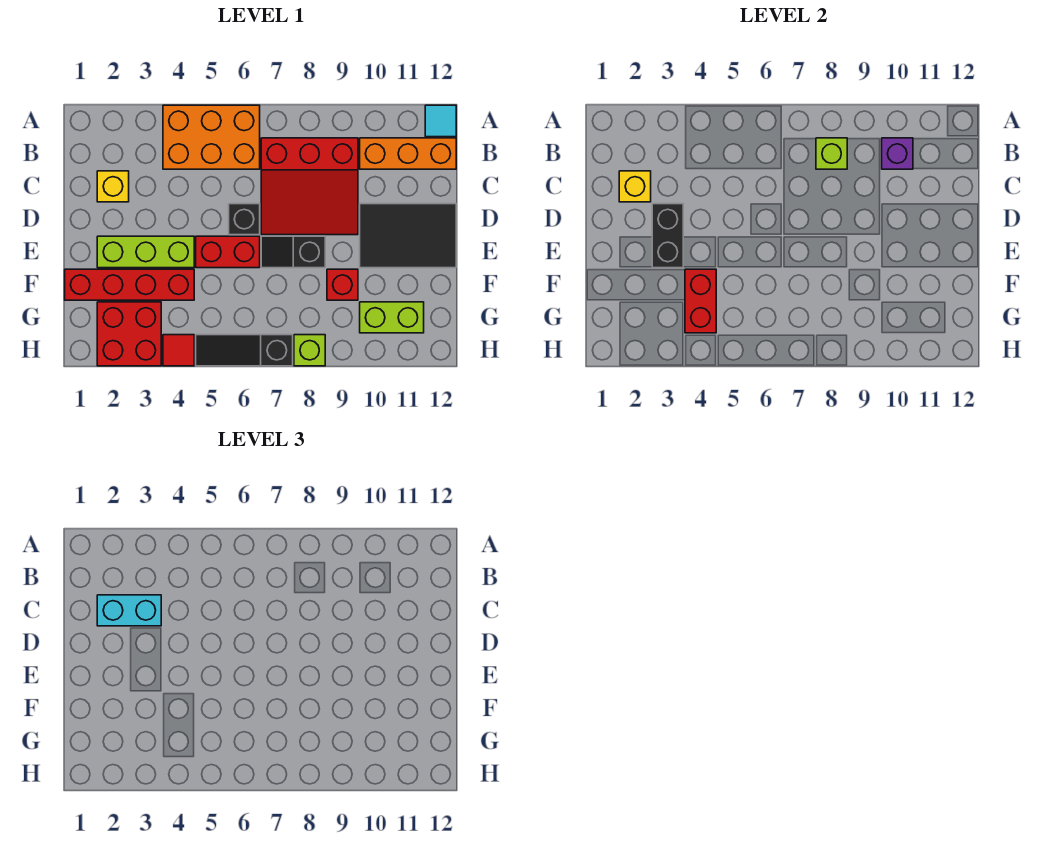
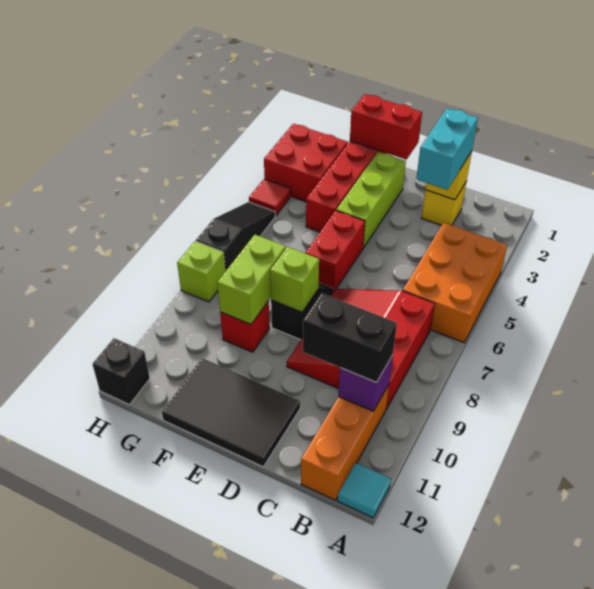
lime brick B8 level 2 -> lime brick E8 level 2
black brick D3:E3 level 2 -> black brick B10:C10 level 3
black brick D6 level 1 -> black brick H12 level 1
black tile D10:E12 level 1 -> black tile D11:F12 level 1
red brick F4:G4 level 2 -> red brick E1:F1 level 2
lime brick G10:G11 level 1 -> lime brick F8:F9 level 2

